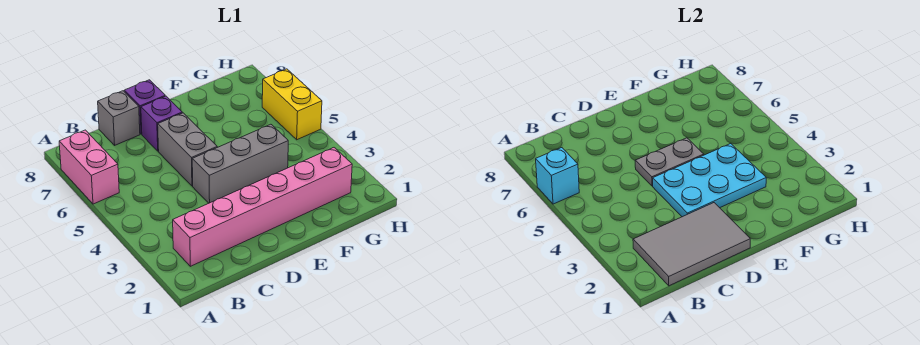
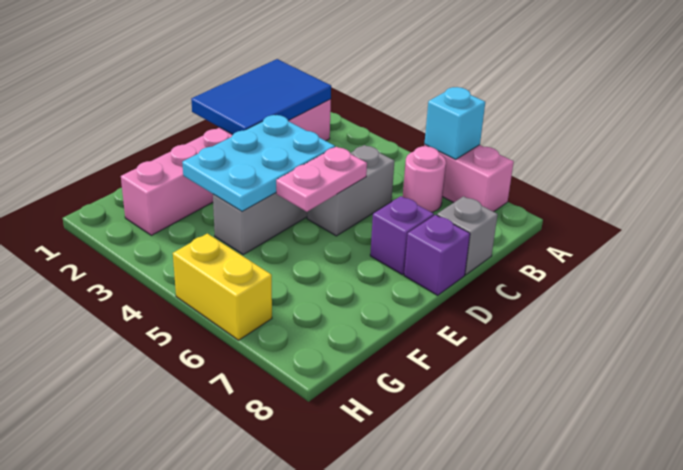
grey tile B1:D2 level 2 -> blue tile B1:D2 level 2
none -> pink round brick B6 level 1
grey brick D5:D6 level 1 -> grey brick C5:D5 level 1
grey plate D5:E5 level 2 -> pink plate D5:E5 level 2

